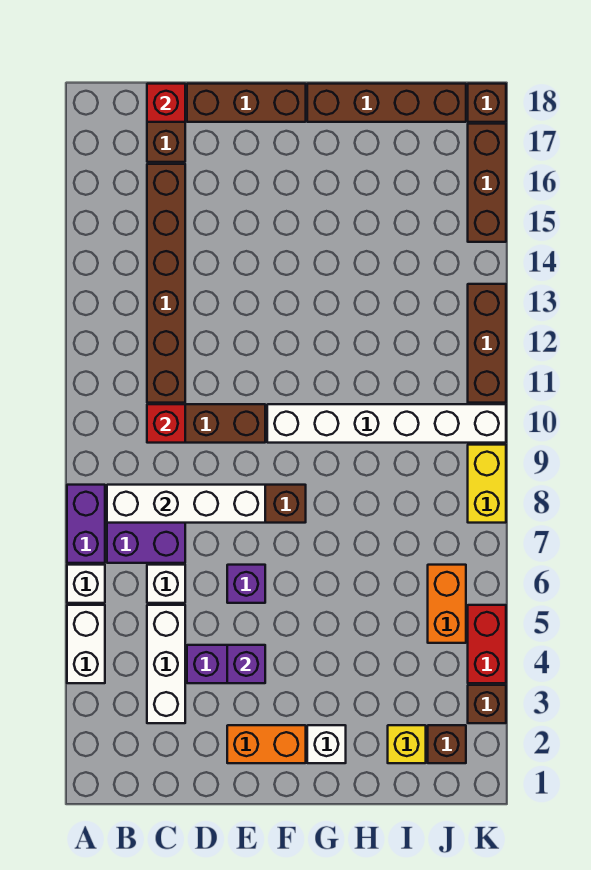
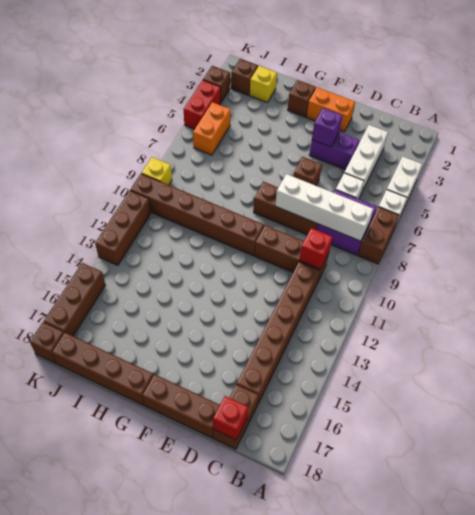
purple brick A7:A8 level 1 -> brown brick A7:A8 level 1
purple brick E6 level 1 -> brown brick E6 level 1
white brick F10:K10 level 1 -> brown brick F10:K10 level 1
white brick G2 level 1 -> brown brick G2 level 1
yellow brick K8:K9 level 1 -> yellow brick K9 level 1

